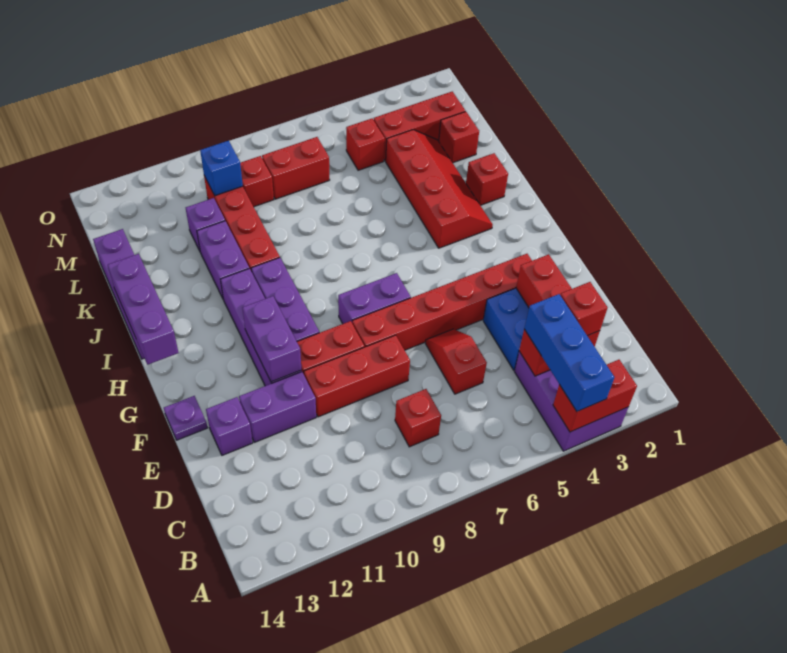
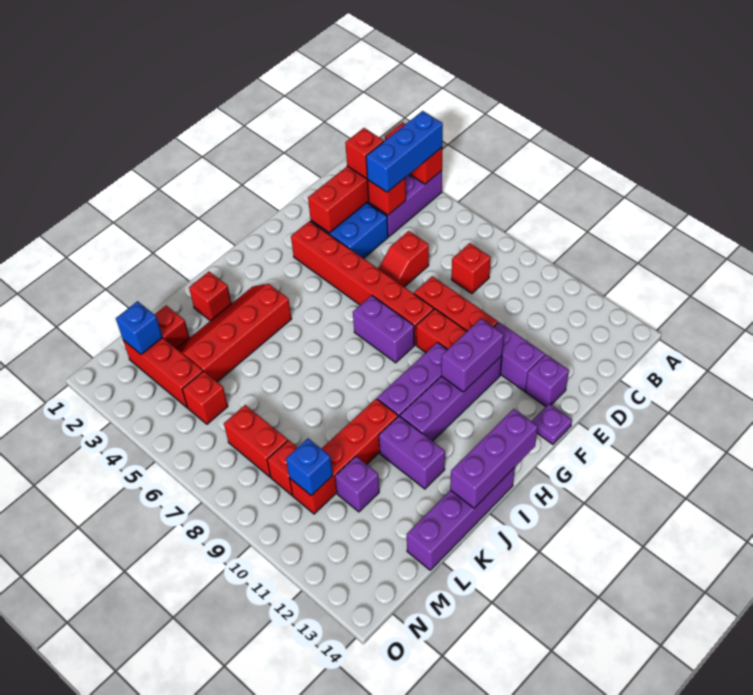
purple brick J11:K11 level 1 -> purple brick J11:J12 level 1
none -> blue brick M2 level 2

